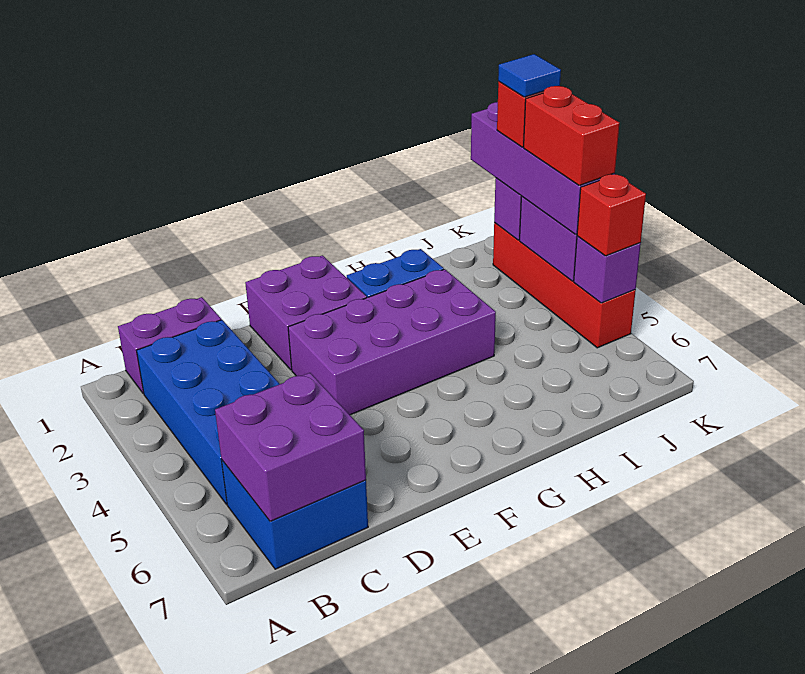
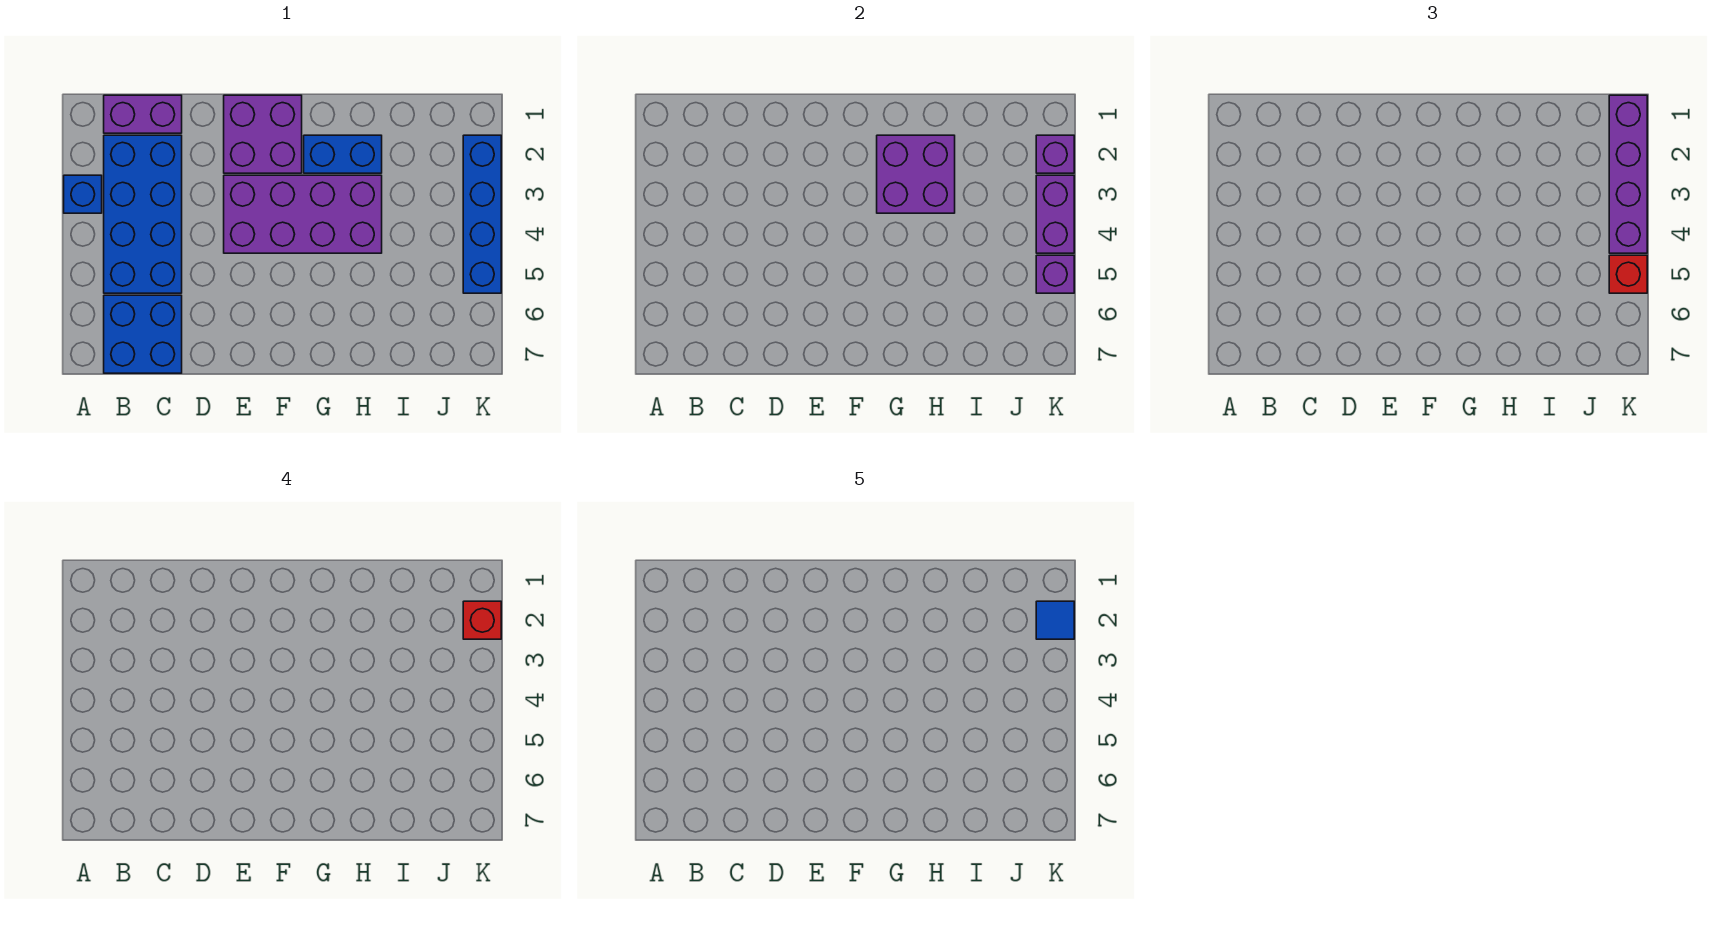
none -> blue brick A3 level 1
purple brick B6:C7 level 2 -> purple brick G2:H3 level 2
red brick K2:K5 level 1 -> blue brick K2:K5 level 1
red brick K3:K4 level 4 -> none

